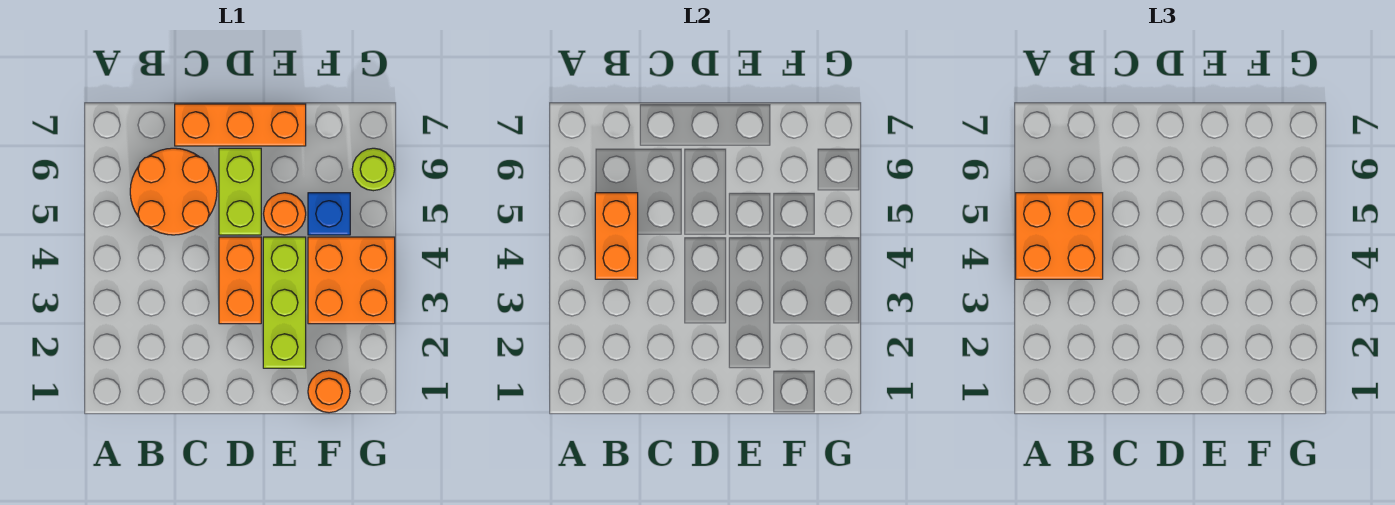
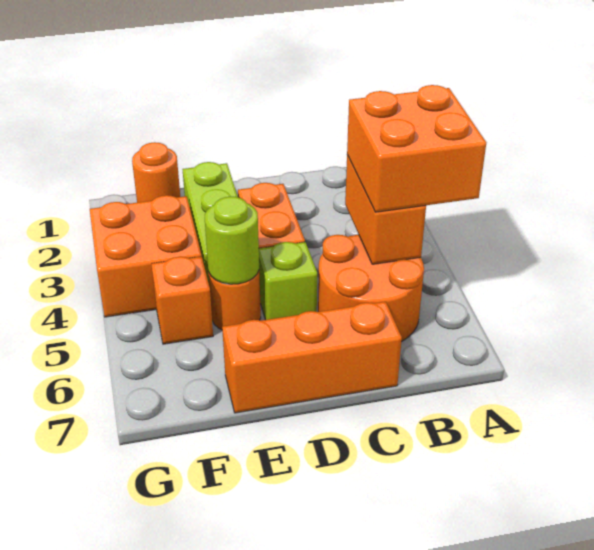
lime brick D5:D6 level 1 -> lime brick D5 level 1
blue brick F5 level 1 -> orange brick F5 level 1
lime round brick G6 level 1 -> lime round brick E5 level 2

